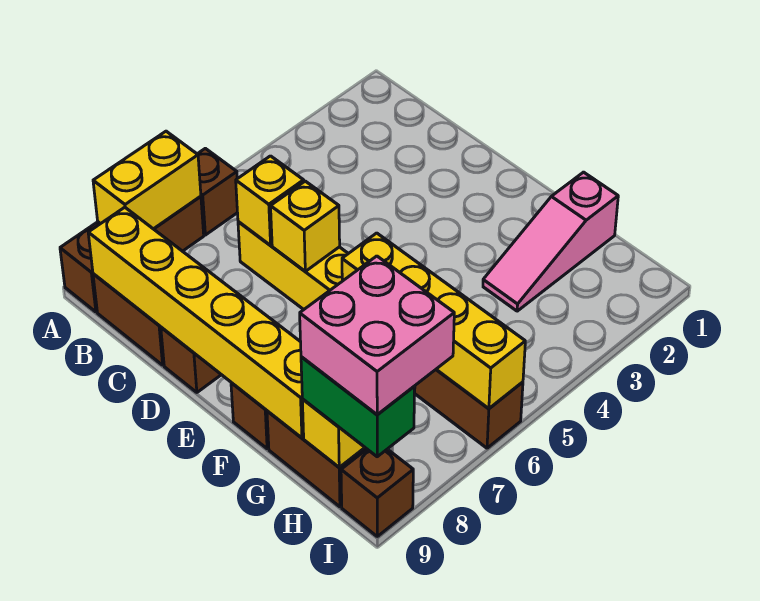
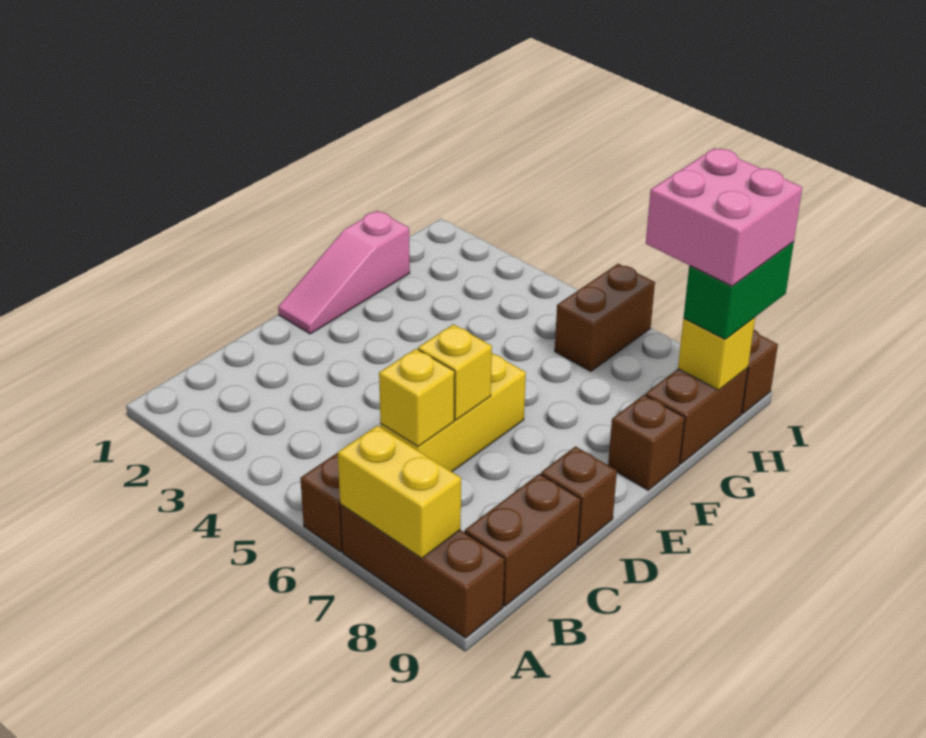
yellow brick B9:G9 level 2 -> none
yellow brick F6:I6 level 2 -> none
pink slope G1:G3 level 1 top 1 -> pink slope E1:G1 level 1 top G

